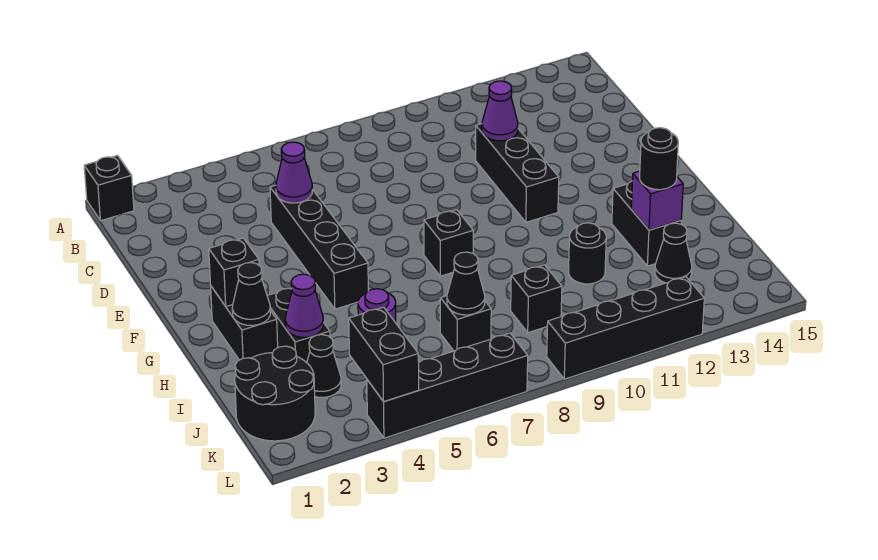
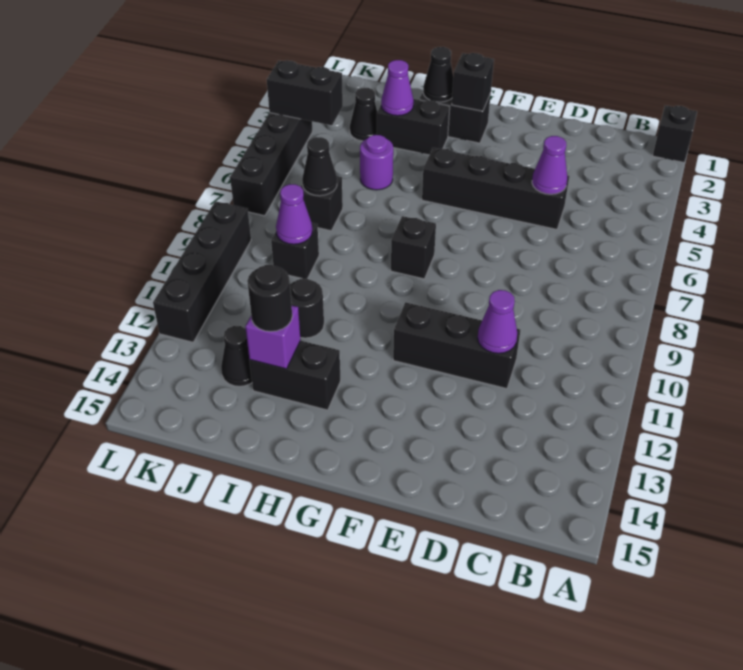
black round brick J1:K2 level 1 -> none
none -> purple cone J9 level 2

